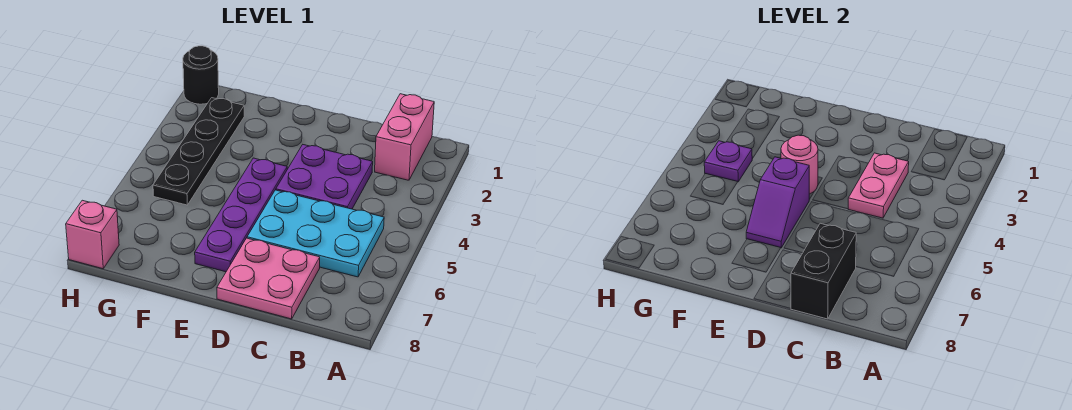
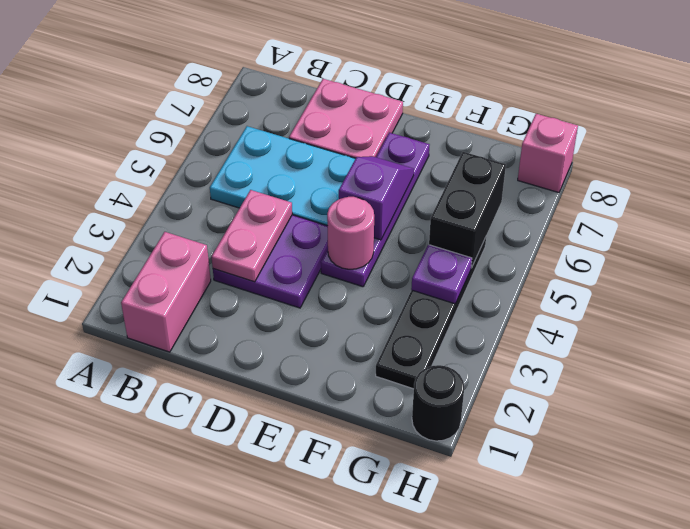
black brick C7:C8 level 2 -> black brick G5:G6 level 2

